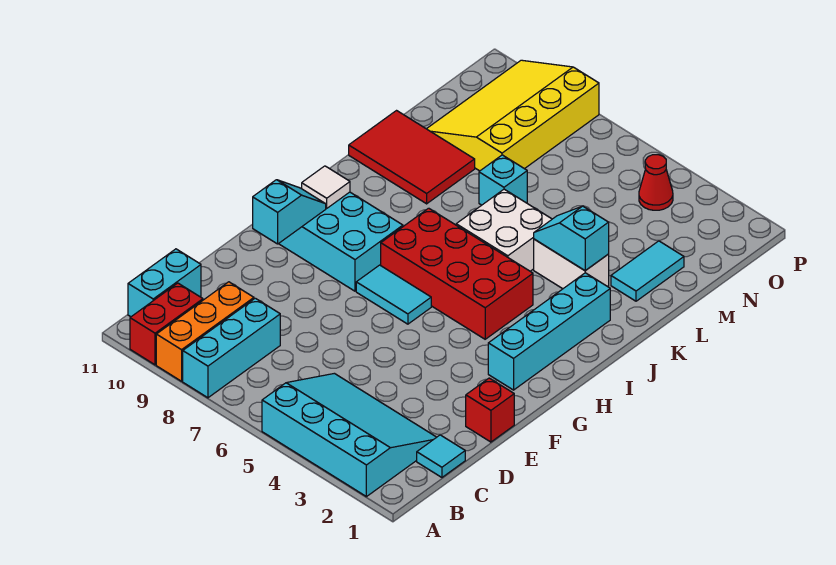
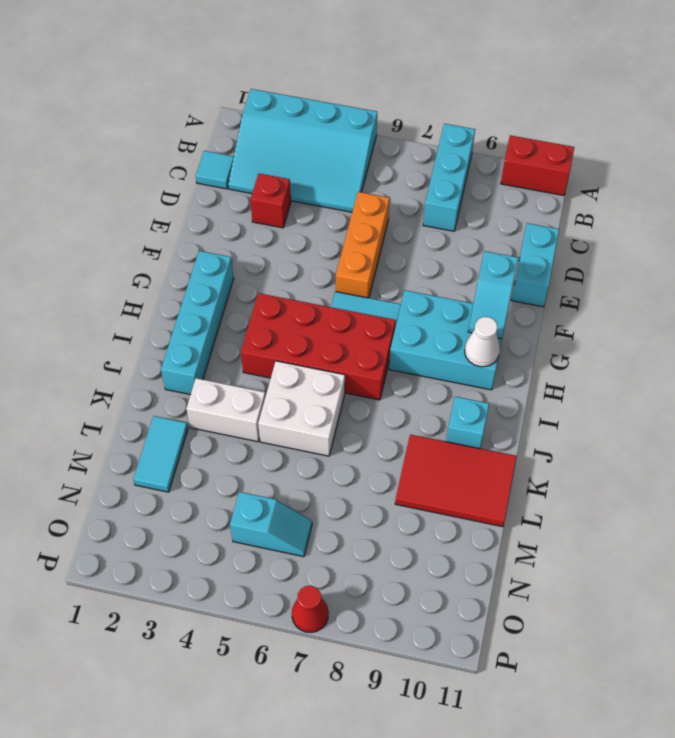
orange brick A9:C9 level 1 -> orange brick D6:F6 level 1
red brick A10:B10 level 1 -> red brick A10:A11 level 1
cyan brick B11:C11 level 1 -> cyan brick D11:E11 level 1
red brick E1 level 1 -> red brick D3 level 1
white tile H10 level 2 -> white cone H10 level 2
cyan slope K3:K4 level 2 top 3 -> cyan slope N5:N6 level 1 top 5
cyan brick L7 level 1 -> cyan brick J10 level 1
yellow slope M8:P10 level 1 top 8 -> none
red cone O4 level 1 -> red cone P7 level 1

